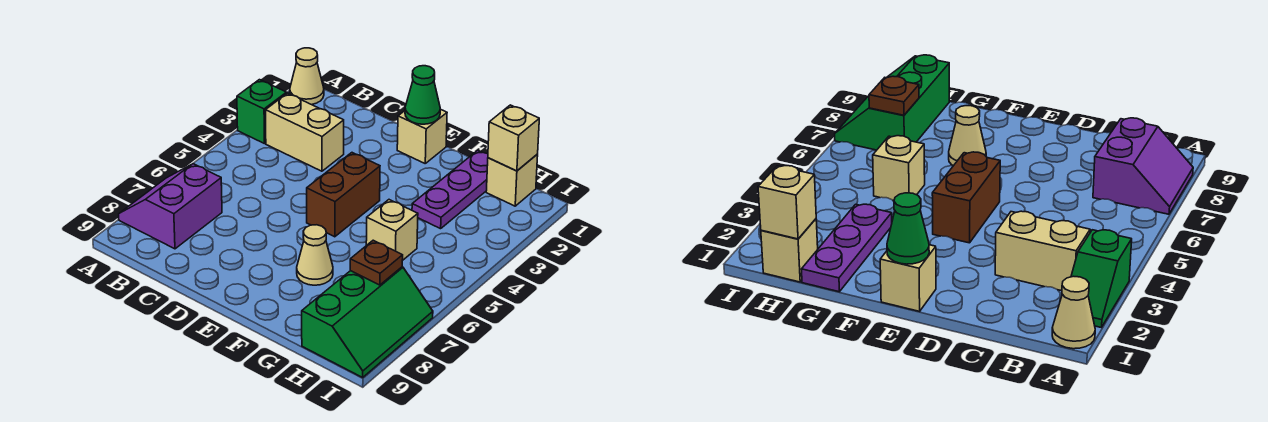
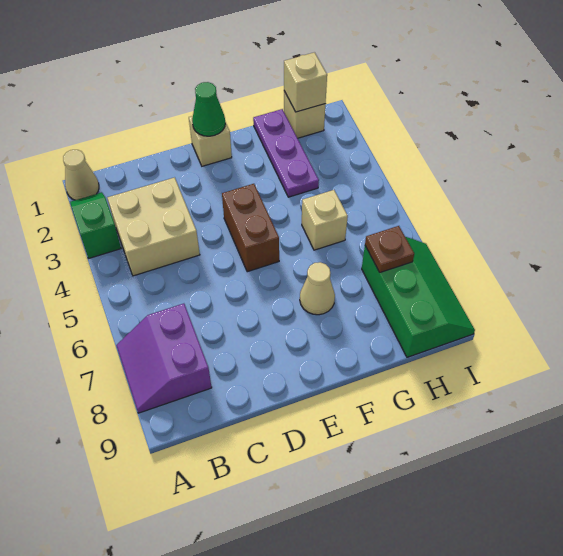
tan brick B3:C3 level 1 -> tan brick B3:C4 level 1

